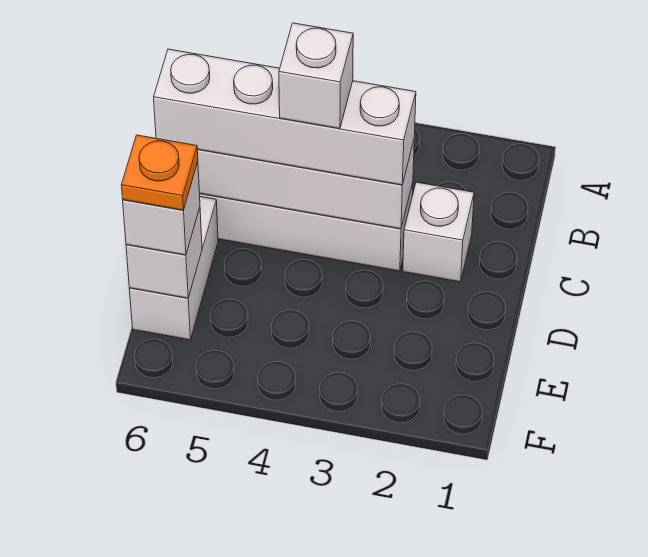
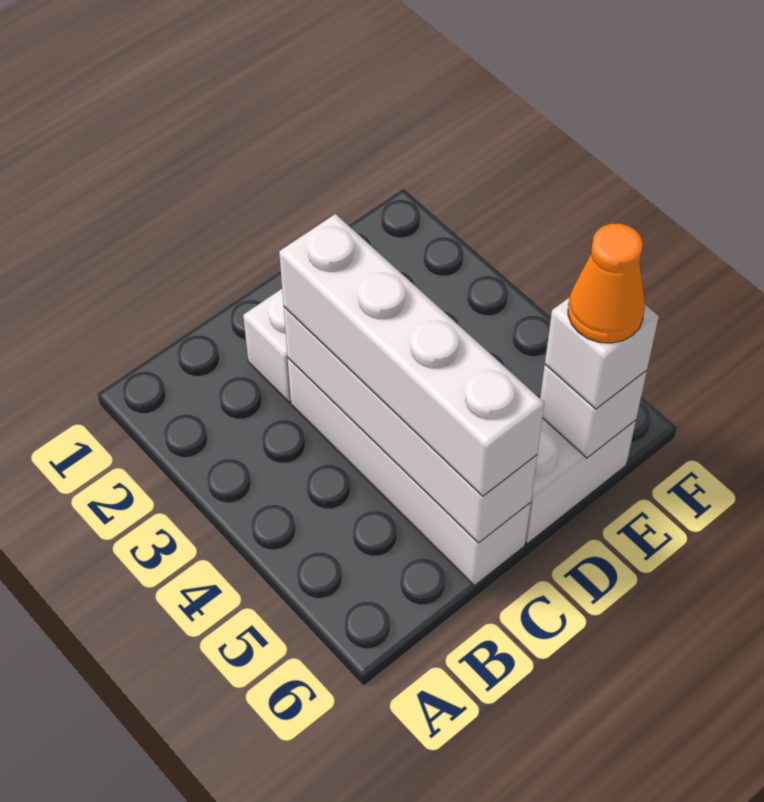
white brick C4 level 4 -> none
orange plate E6 level 4 -> orange cone E6 level 4

